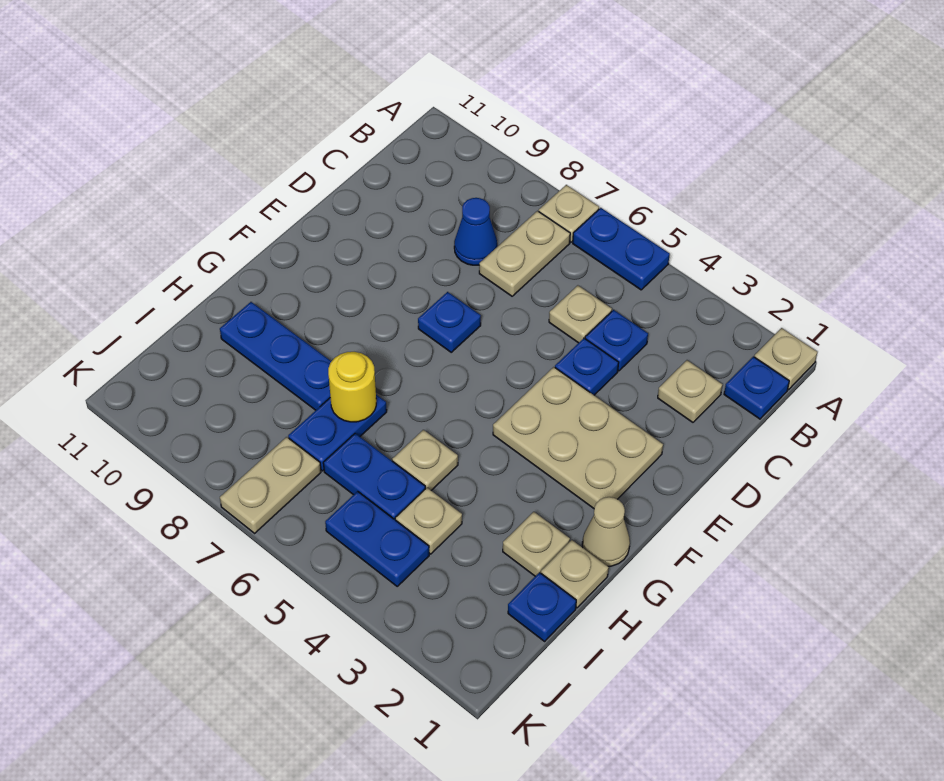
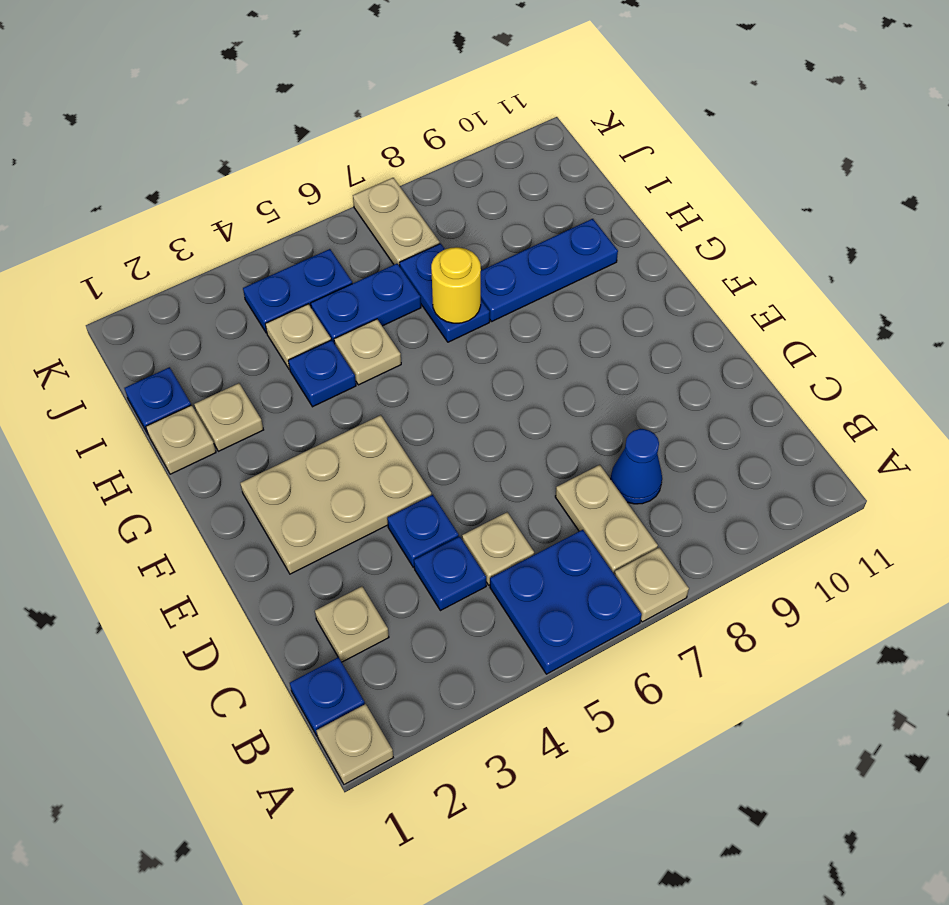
blue plate A5:A6 level 1 -> blue plate A5:B6 level 1
blue plate E7 level 1 -> blue plate H4 level 1
tan cone G1 level 1 -> none

